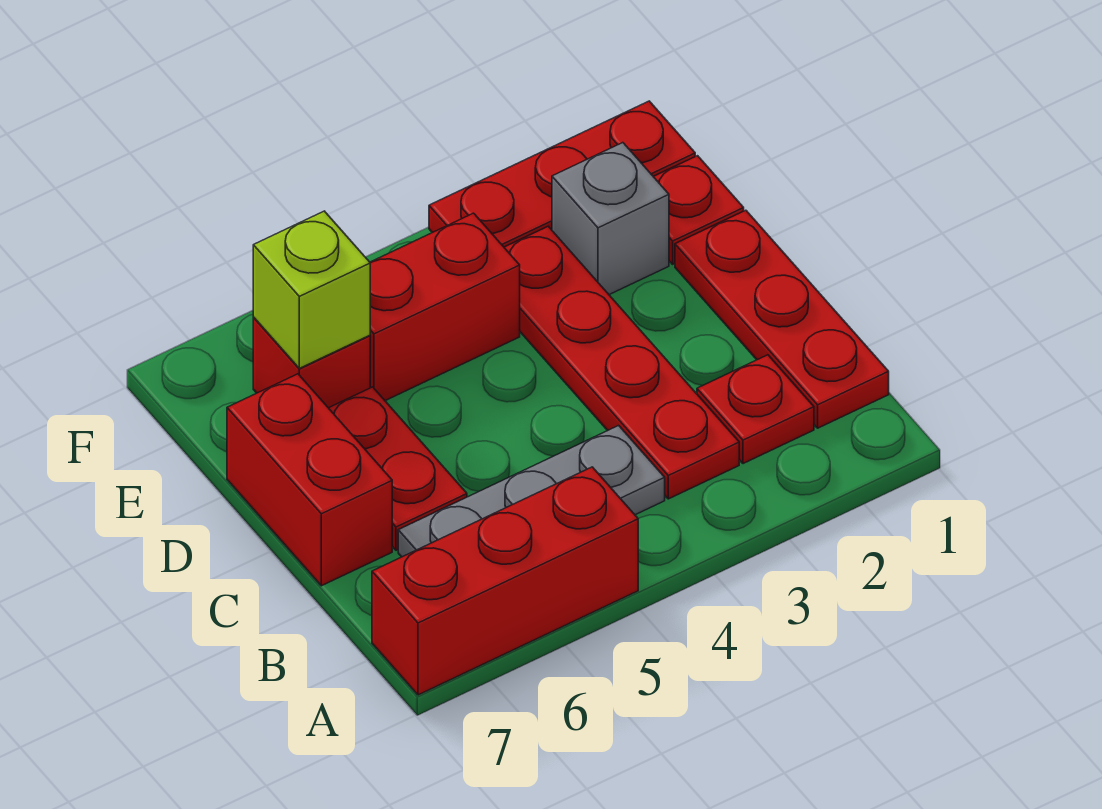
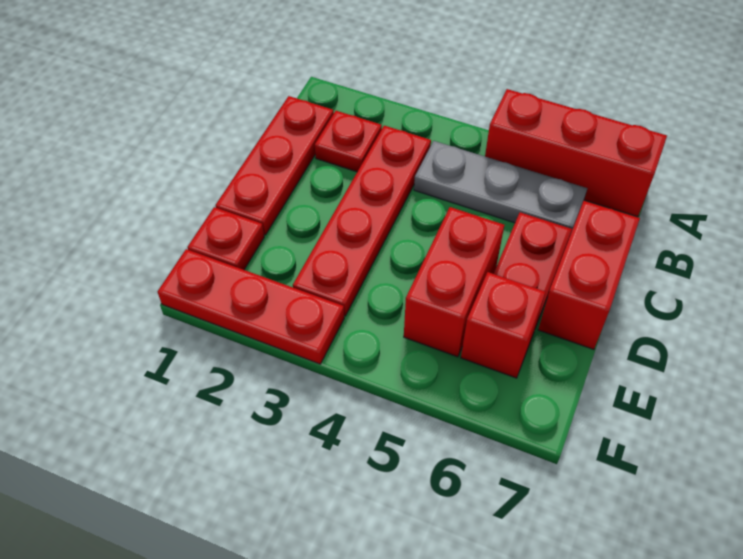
grey brick E2 level 1 -> none
red brick E4:E5 level 1 -> red brick D5:E5 level 1
lime brick E6 level 2 -> none

